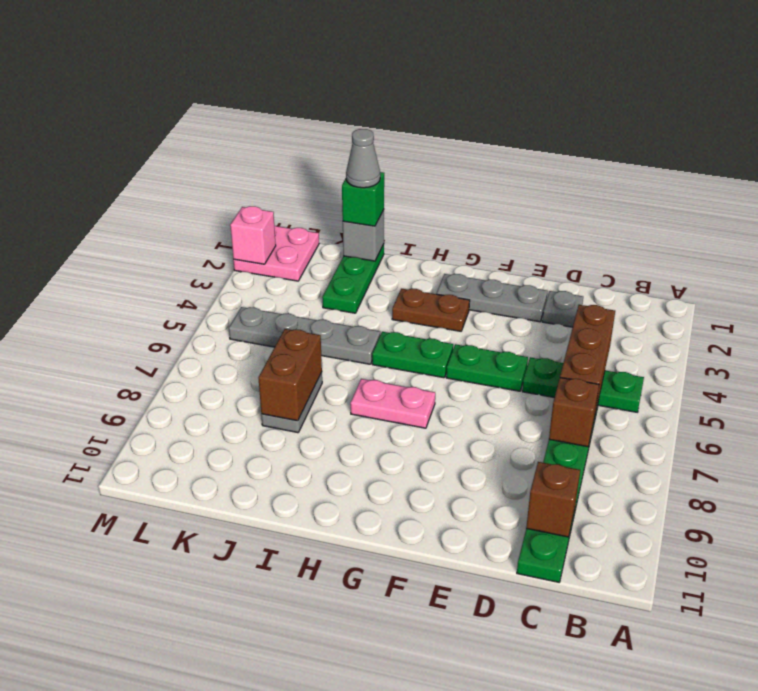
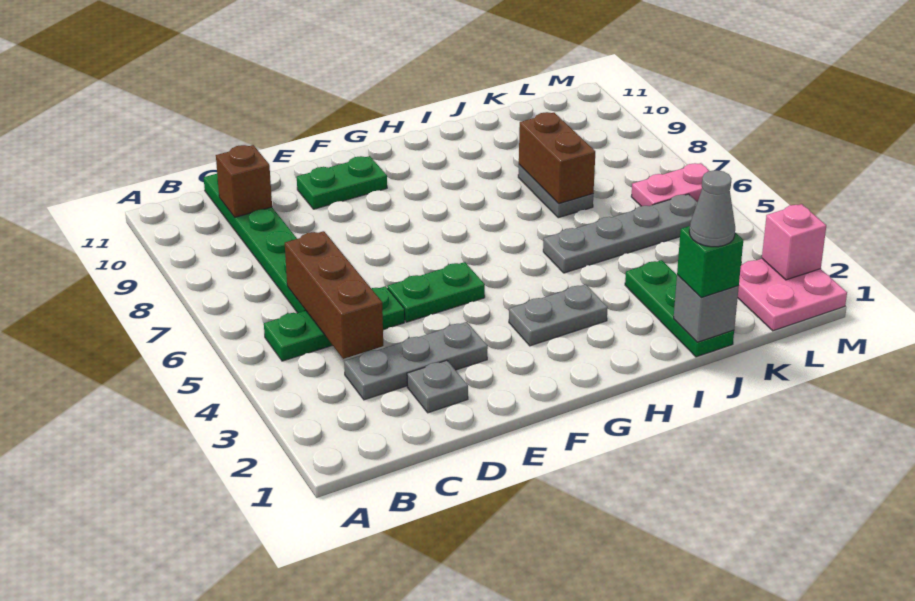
brown brick C7 level 2 -> none
grey plate E2:G2 level 1 -> grey plate C3:E3 level 1
brown plate G3:H3 level 1 -> grey plate G3:H3 level 1
green plate G5:H5 level 1 -> green plate E10:F10 level 1
pink plate G7:H7 level 1 -> pink plate L6:M6 level 1

